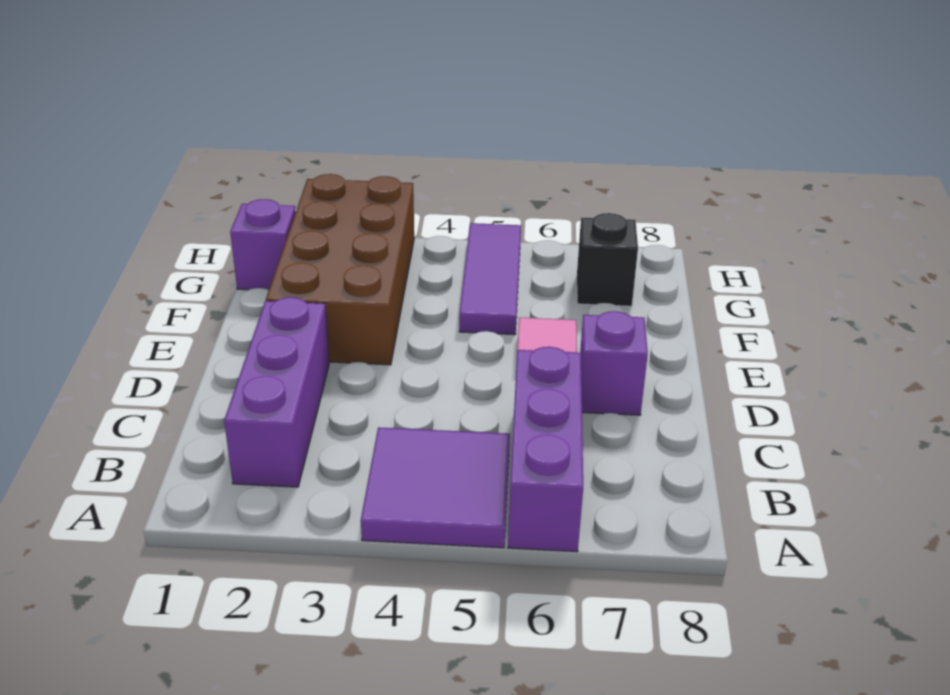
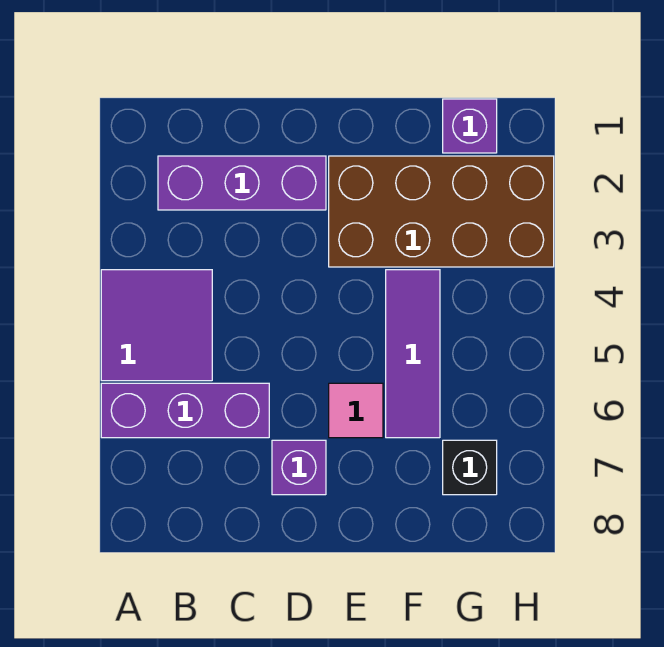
purple tile F5:H5 level 1 -> purple tile F4:F6 level 1

